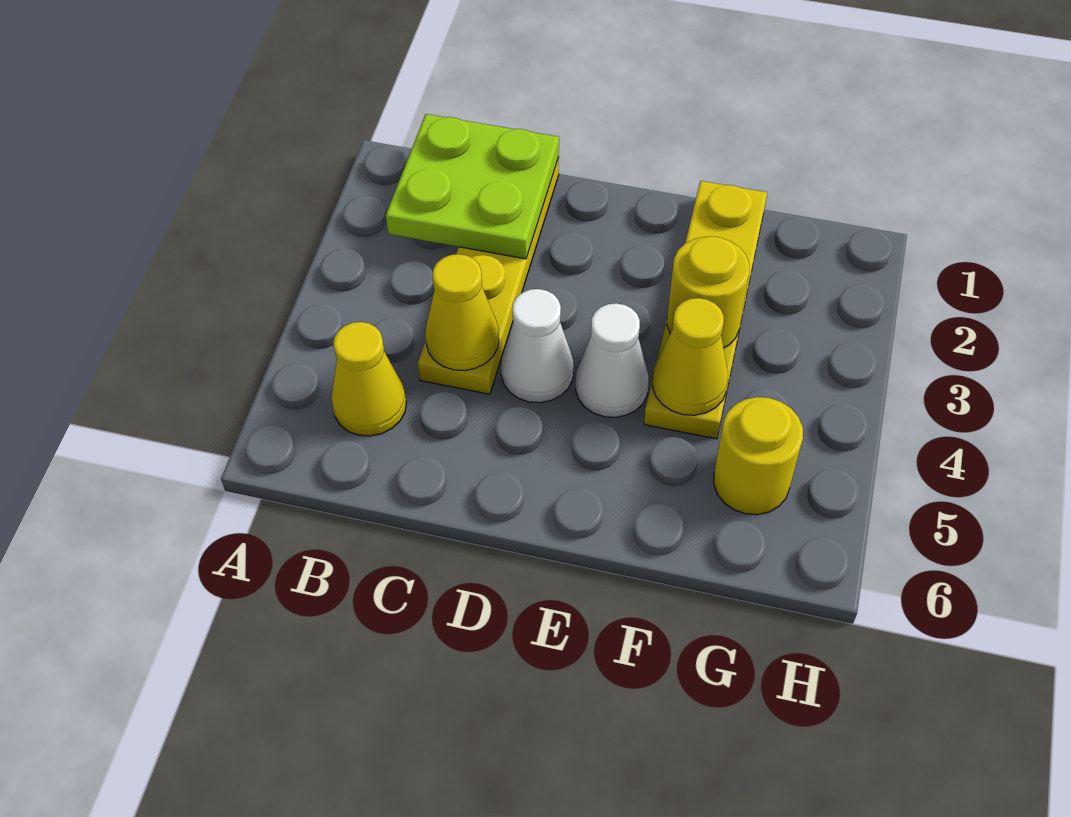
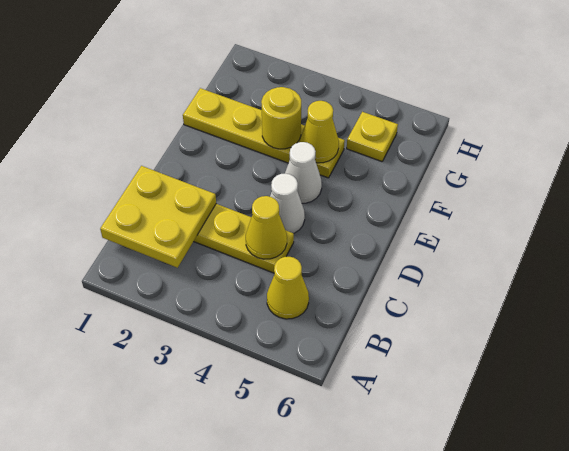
lime plate B1:C2 level 2 -> yellow plate B1:C2 level 2
yellow round brick G5 level 1 -> yellow plate G5 level 1

